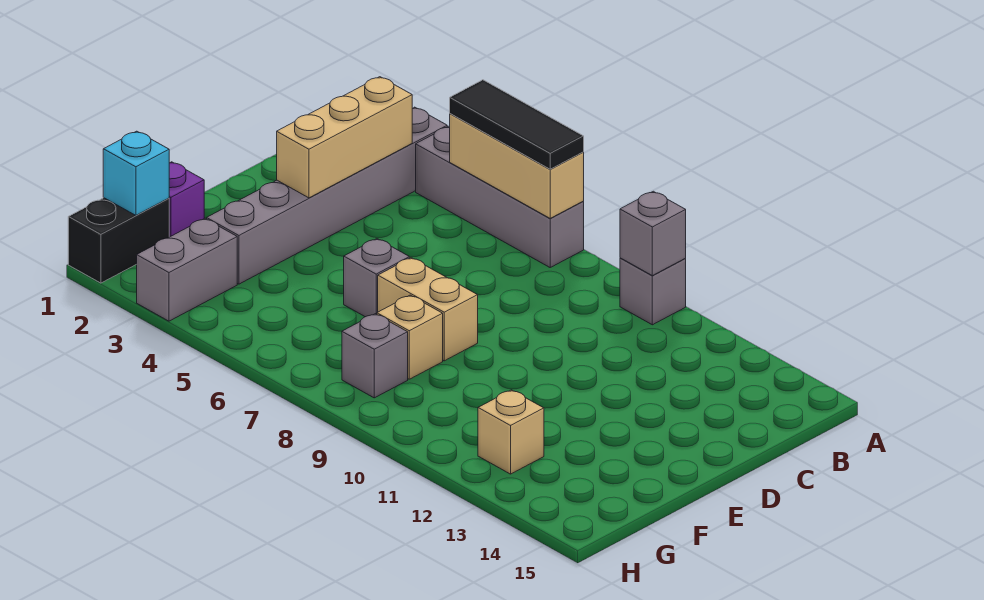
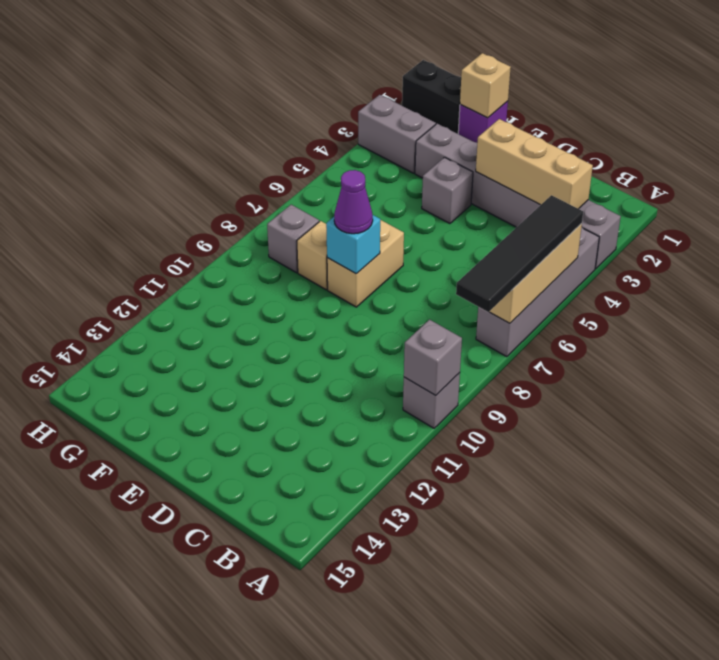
black tile A5:A7 level 3 -> black tile A5:A8 level 3
grey brick E6 level 1 -> grey brick E4 level 1
none -> purple cone E8 level 3
cyan brick G1 level 2 -> cyan brick E8 level 2
tan brick G12 level 1 -> tan brick F1 level 2

